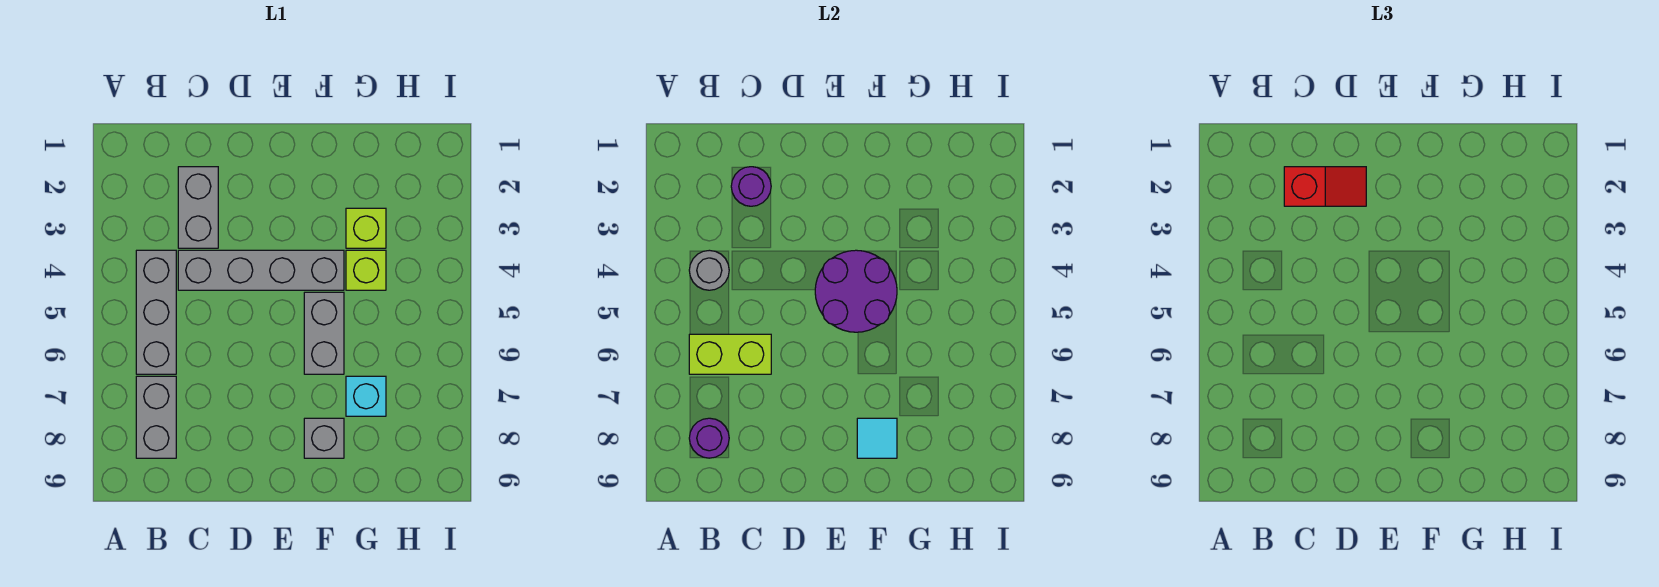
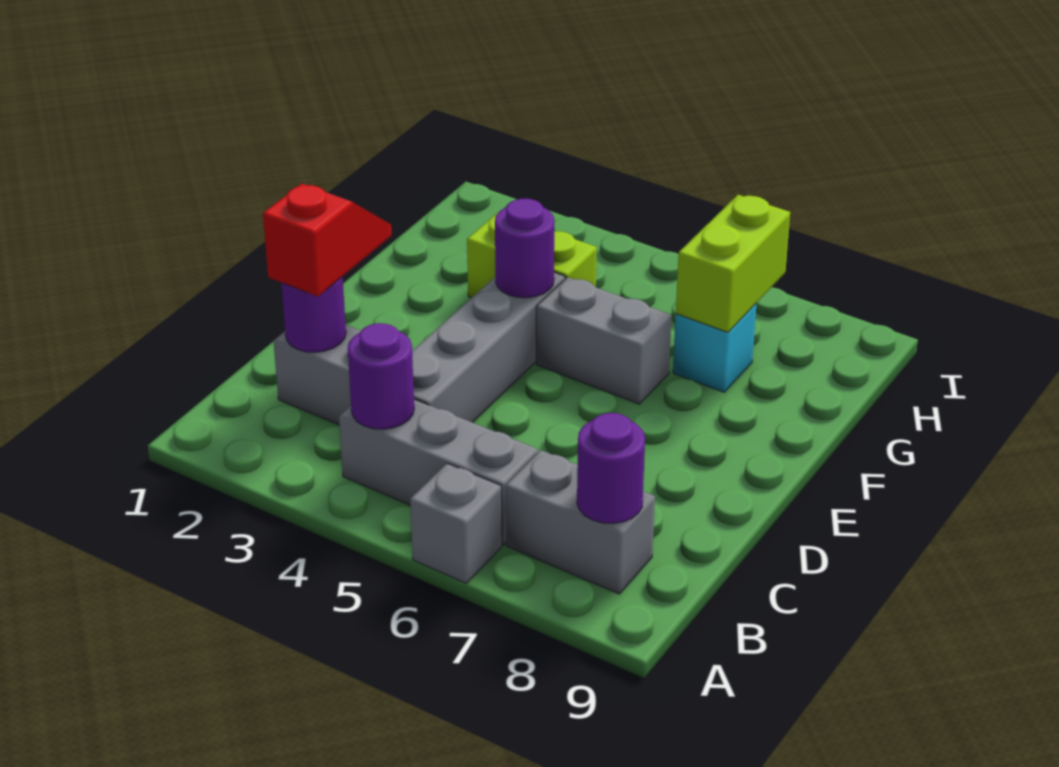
grey round brick B4 level 2 -> purple round brick B4 level 2
lime brick B6:C6 level 2 -> lime brick G7:H7 level 2
purple round brick E4:F5 level 2 -> purple round brick F4 level 2
grey brick F8 level 1 -> grey brick A6 level 1
cyan tile F8 level 2 -> none

